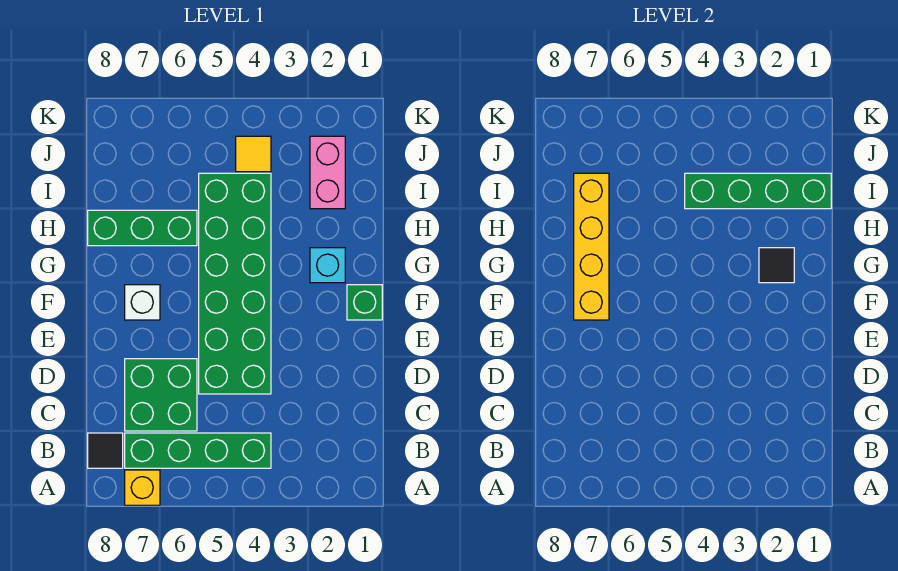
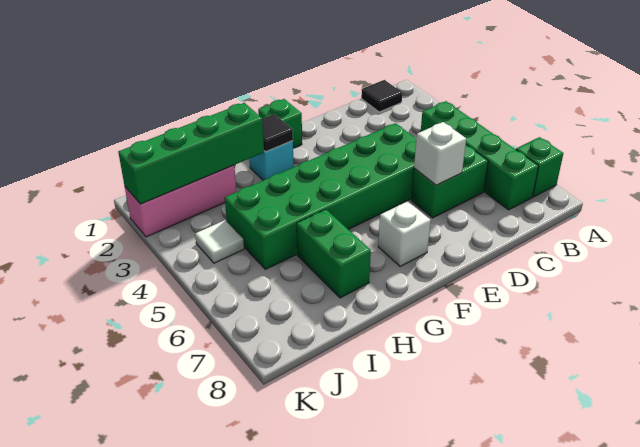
yellow brick A7 level 1 -> green brick A7 level 1
black tile B8 level 1 -> black tile B1 level 1
green brick C6:D7 level 1 -> green brick C6:D6 level 1
none -> white brick D6 level 2
yellow brick F7:I7 level 2 -> none
green brick H6:H8 level 1 -> green brick H6:H7 level 1
green brick I1:I4 level 2 -> green brick H2:K2 level 2
pink brick I2:J2 level 1 -> pink brick I2:K2 level 1
yellow tile J4 level 1 -> white tile J4 level 1

